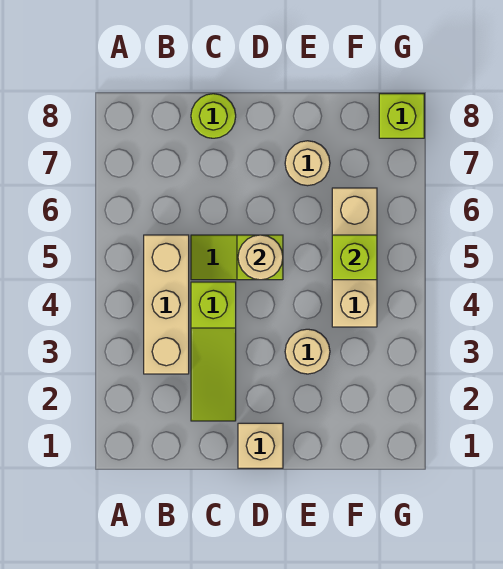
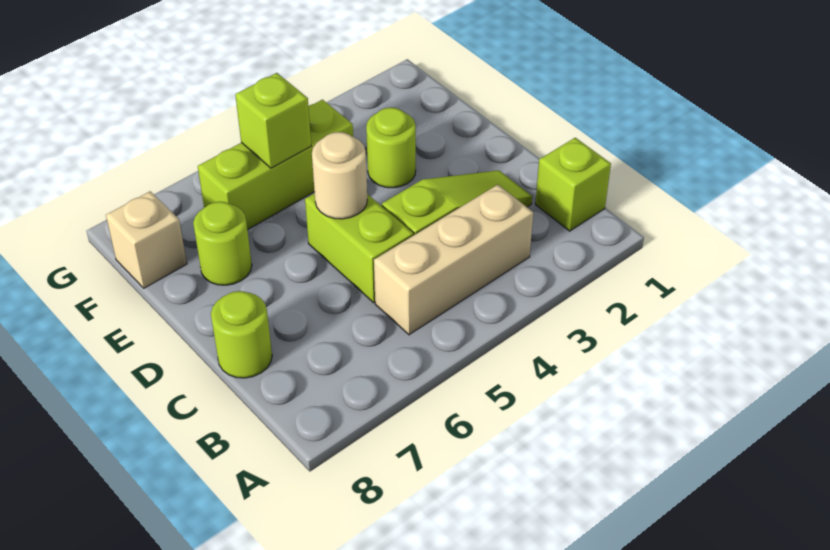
lime slope C5:D5 level 1 top D -> lime brick C5:D5 level 1
tan brick D1 level 1 -> tan brick F8 level 1
tan round brick E3 level 1 -> lime round brick E3 level 1
tan round brick E7 level 1 -> lime round brick E7 level 1
tan brick F4:F6 level 1 -> lime brick F4:F6 level 1
lime brick G8 level 1 -> lime brick B1 level 1

